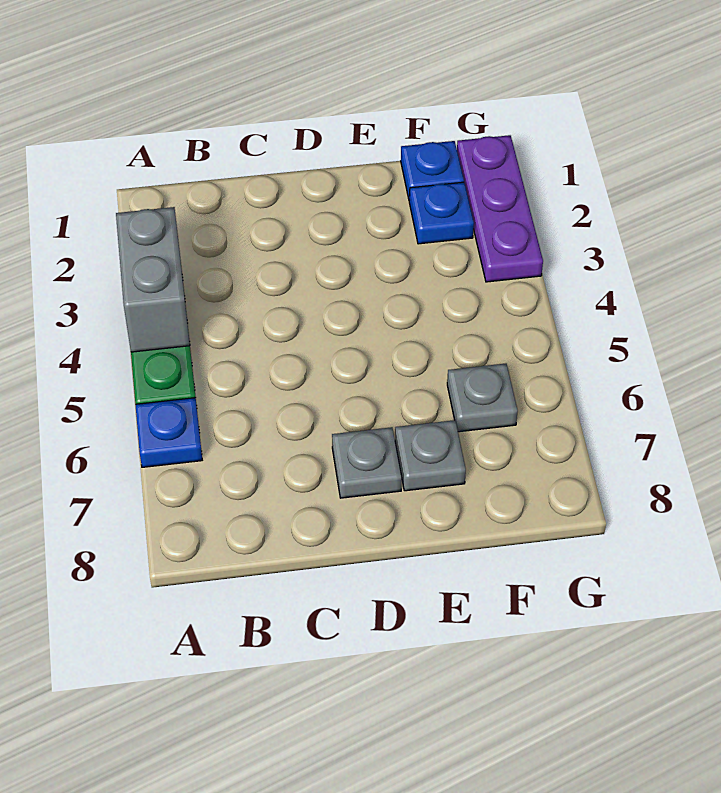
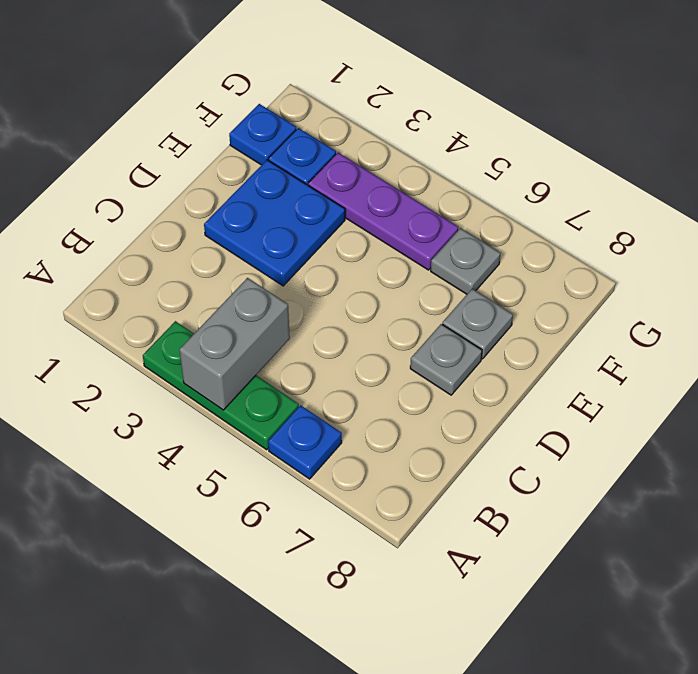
grey brick A3:A4 level 2 -> grey brick A4:B4 level 2
none -> blue plate D2:E3 level 1
purple plate G1:G3 level 1 -> purple plate F3:F5 level 1

